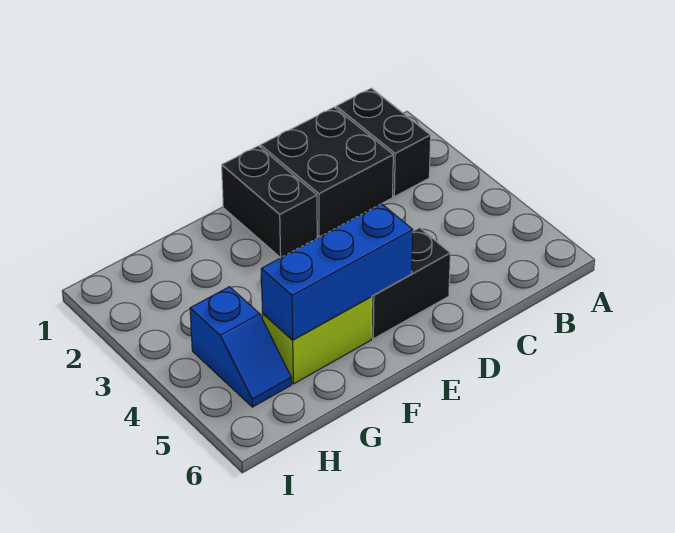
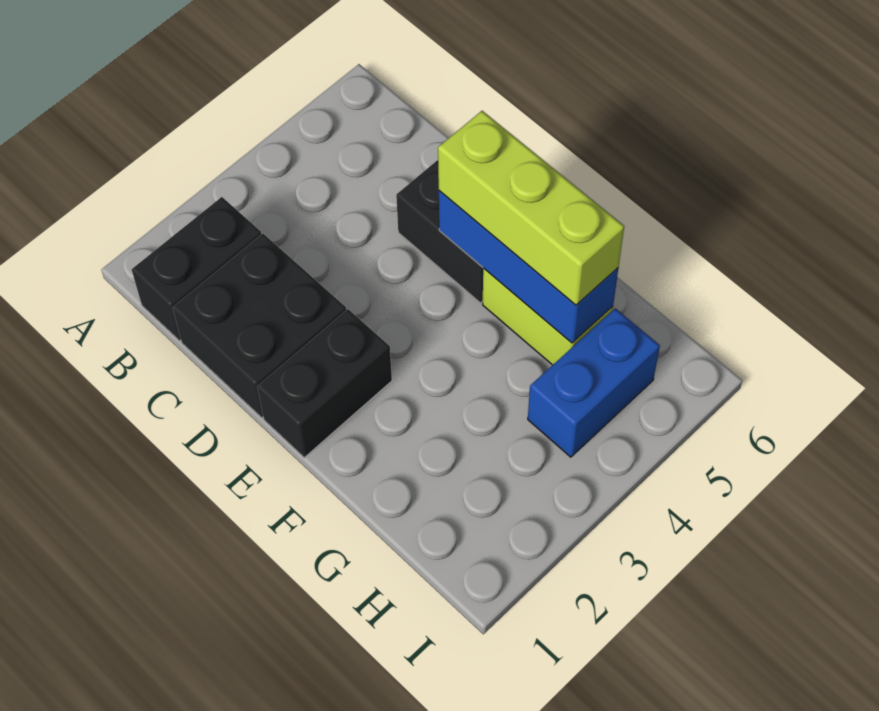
none -> lime brick E5:G5 level 3
blue slope H4:H5 level 1 top 4 -> blue brick H4:H5 level 1

